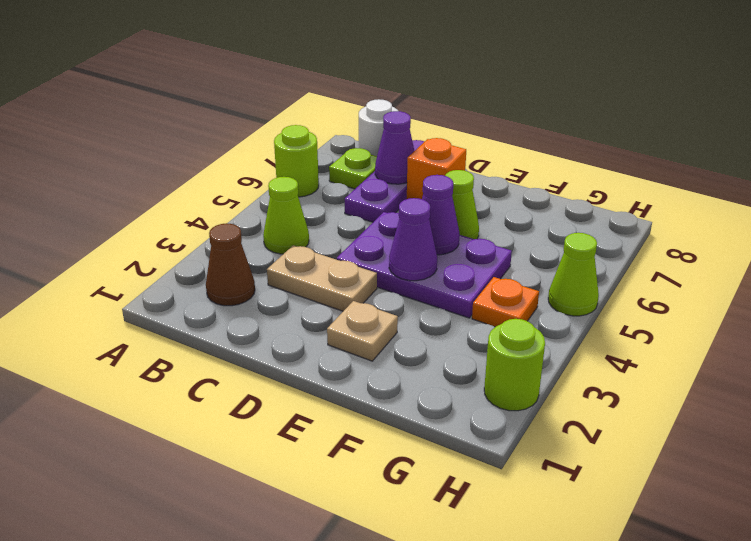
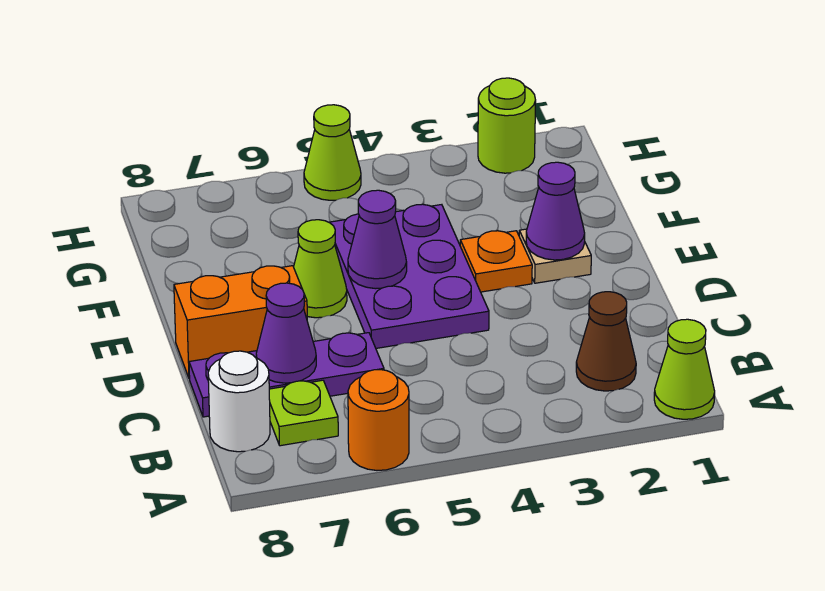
lime round brick A6 level 1 -> orange round brick A6 level 1
lime cone B4 level 1 -> lime cone A1 level 1
tan plate C3:D3 level 1 -> none
orange brick D7 level 1 -> orange brick D7:D8 level 1
purple cone E4 level 2 -> purple cone E2 level 2
orange plate G4 level 1 -> orange plate E3 level 1

